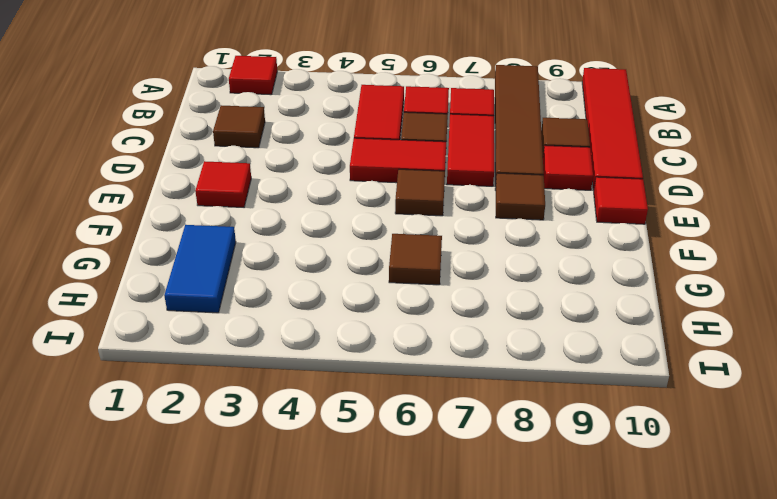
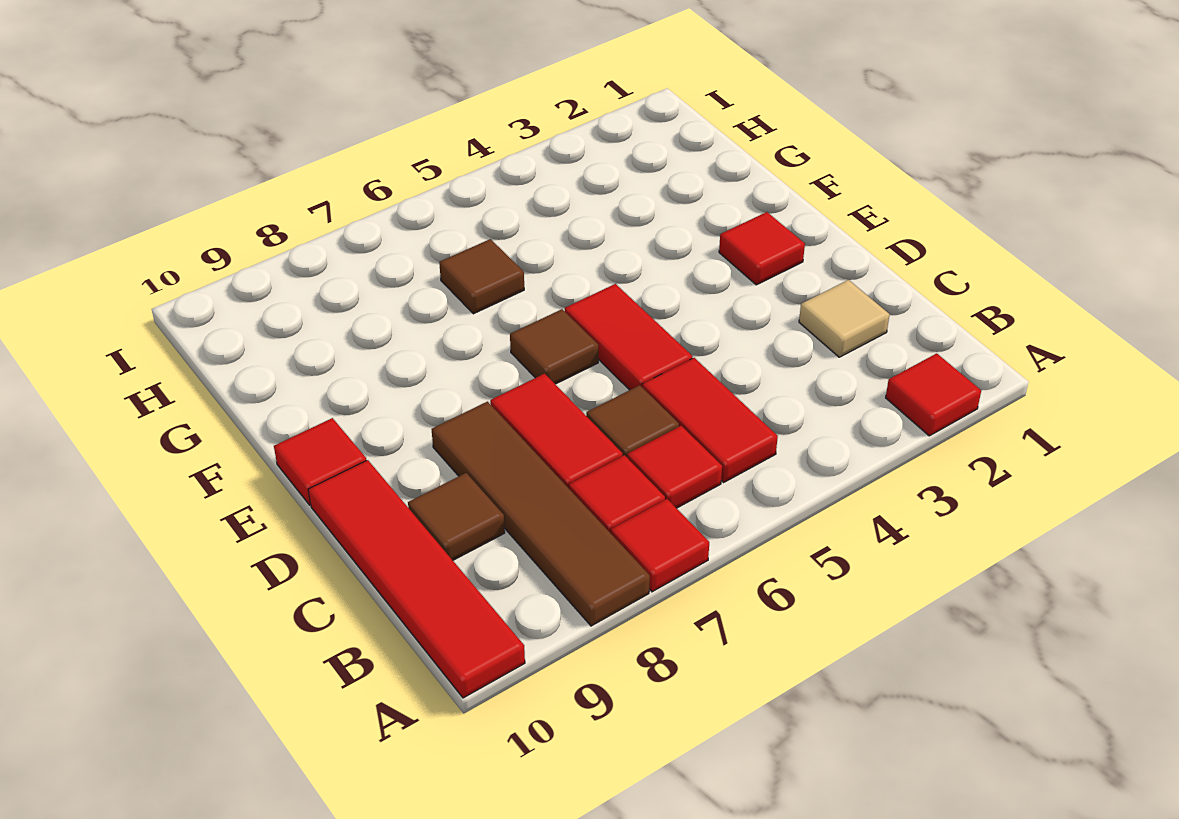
brown tile C2 level 1 -> tan tile C2 level 1
red tile D5:D6 level 1 -> red tile D5:E5 level 1
red tile D9 level 1 -> red tile A7 level 1
brown tile E8 level 1 -> none
blue tile G2:H2 level 1 -> none

